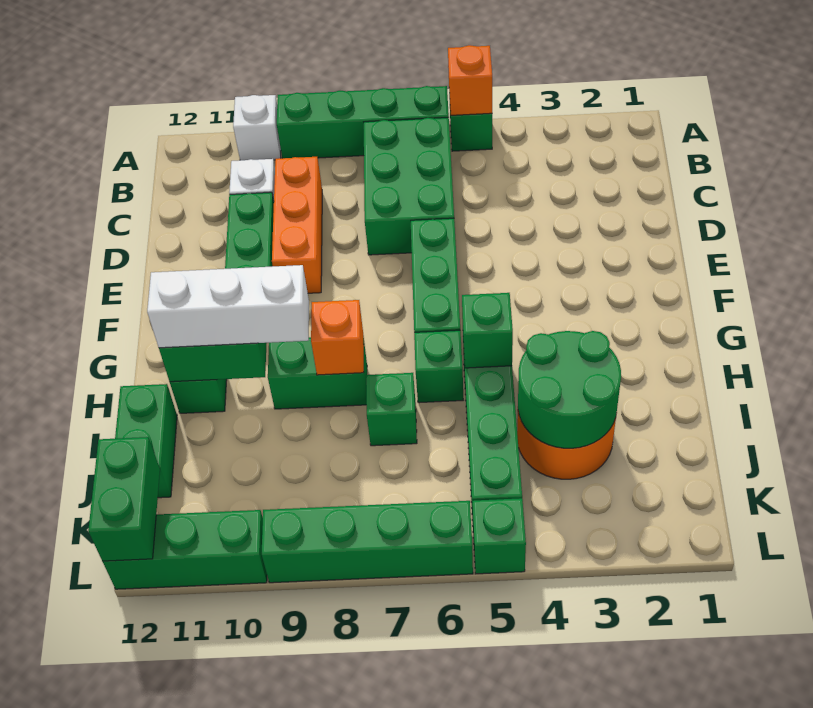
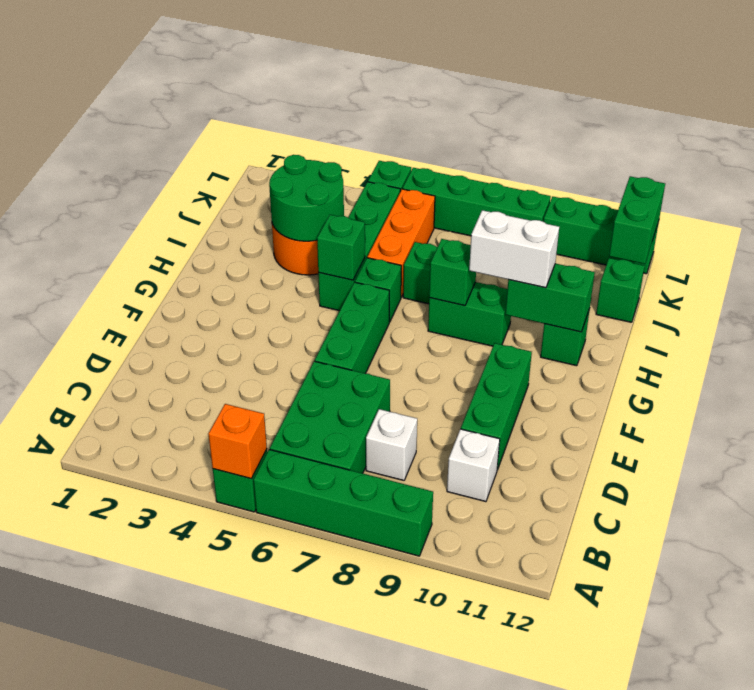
white brick A10 level 1 -> white brick C8 level 1
orange brick C9:E9 level 1 -> orange brick I6:K6 level 1
orange brick H8 level 2 -> green brick H8 level 2
white brick H9:H11 level 3 -> white brick H9:H10 level 3
green brick I12:J12 level 1 -> green brick J12 level 1

